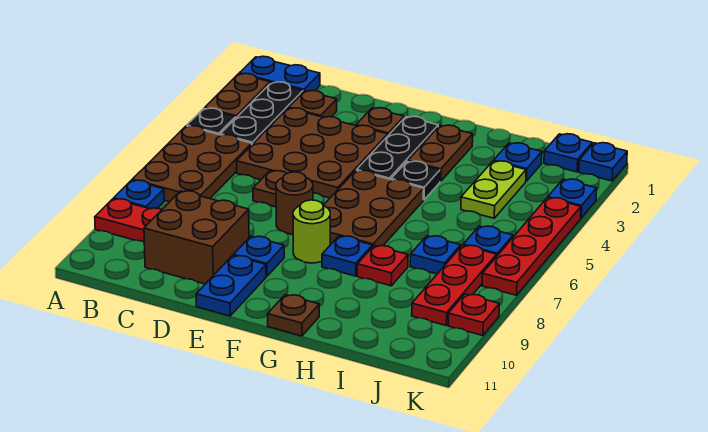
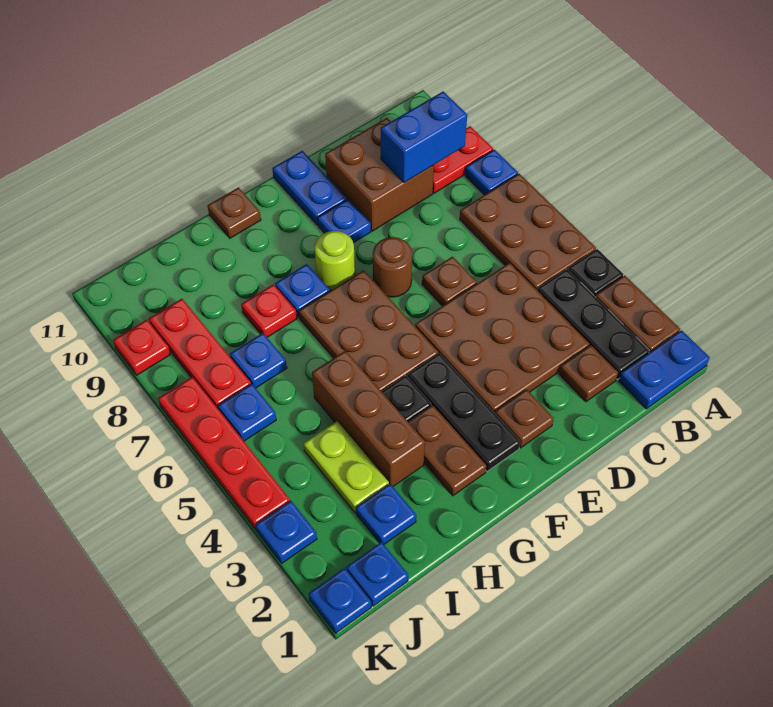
none -> blue brick B9:C9 level 2
none -> brown brick H3:H5 level 1

